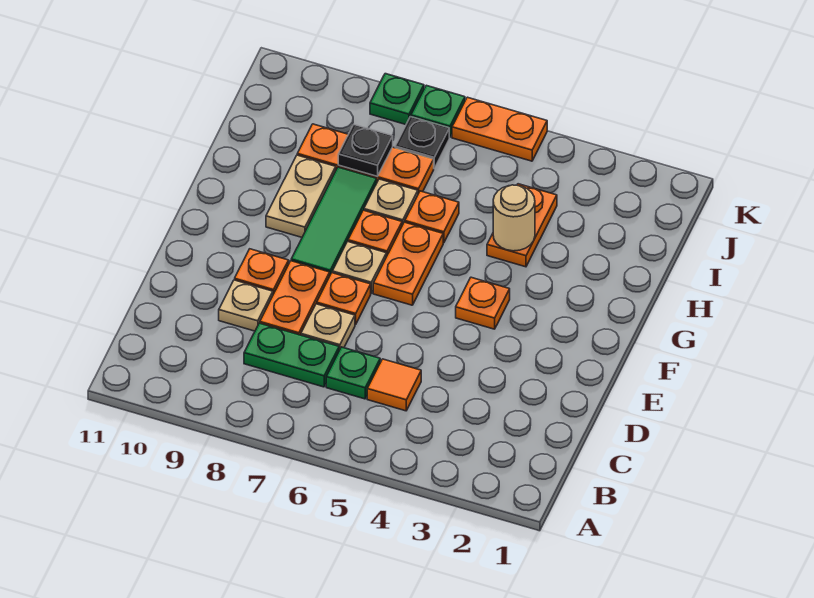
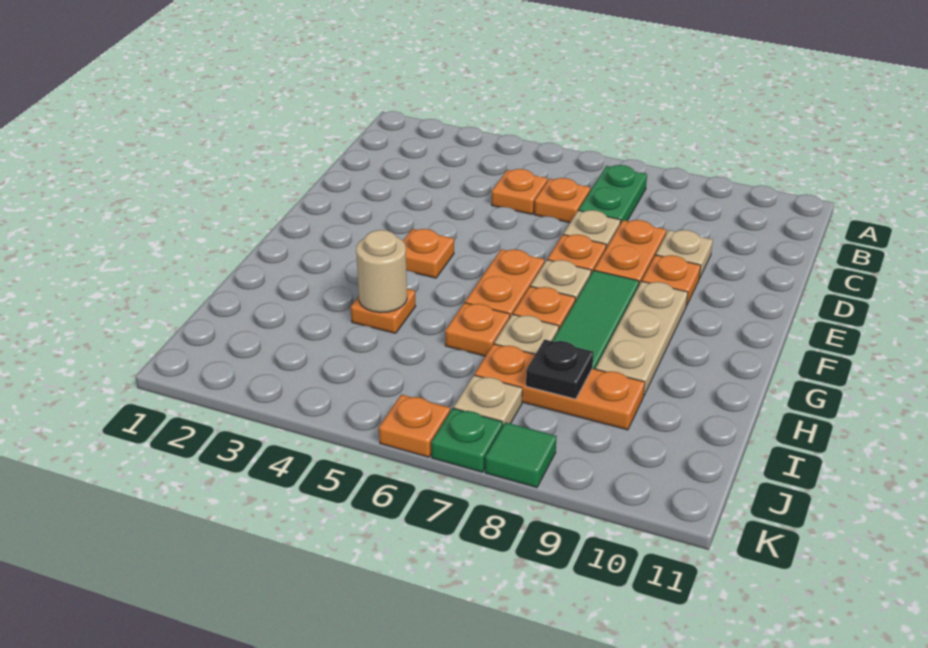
orange tile C5 level 1 -> orange plate C5 level 1
green plate C6 level 1 -> orange plate C6 level 1
green plate C7:C8 level 1 -> green plate B7:C7 level 1
tan plate G9:H9 level 1 -> tan plate F9:H9 level 1
orange plate H4:I4 level 1 -> orange plate H4 level 1
black plate J7 level 1 -> tan plate J7 level 1
orange plate K5:K6 level 1 -> orange plate K6 level 1
green plate K8 level 1 -> green tile K8 level 1

